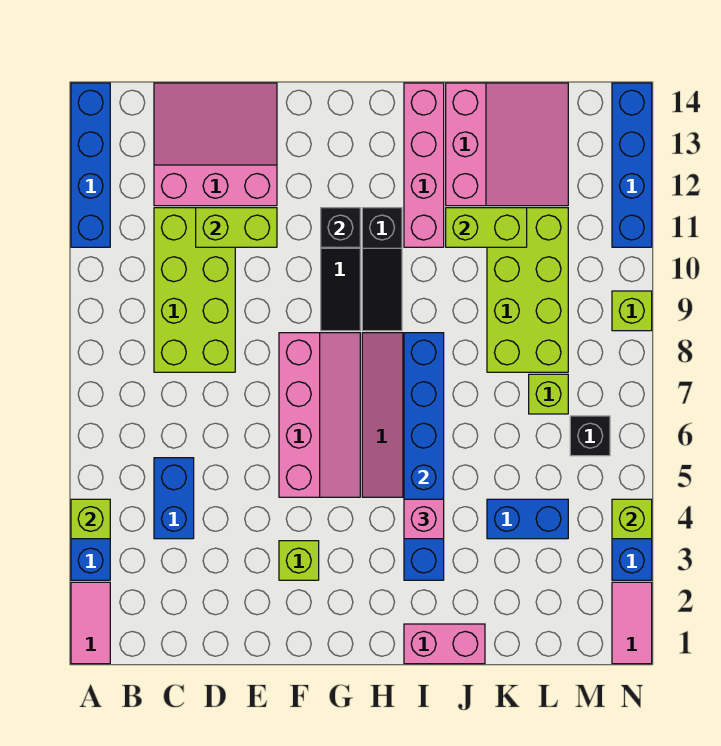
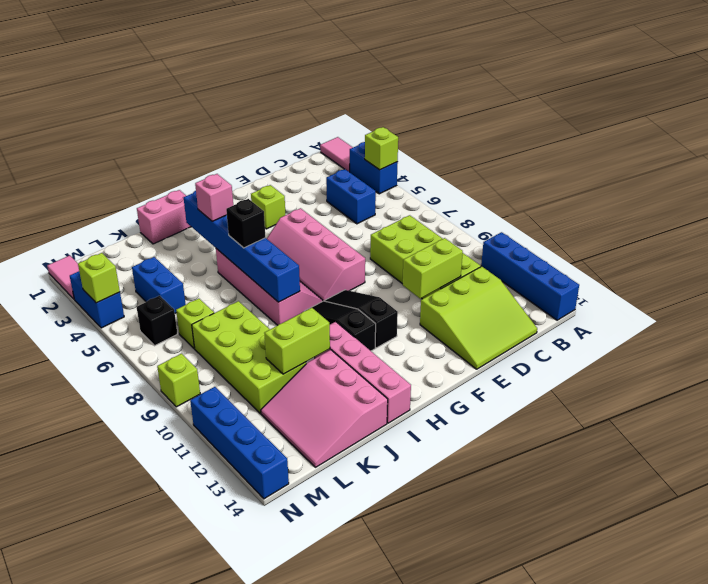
pink slope C12:E14 level 1 top 12 -> lime slope C12:E14 level 1 top 12
black brick G11 level 2 -> black brick I6 level 3
blue brick K4:L4 level 1 -> blue brick L4:L5 level 1

